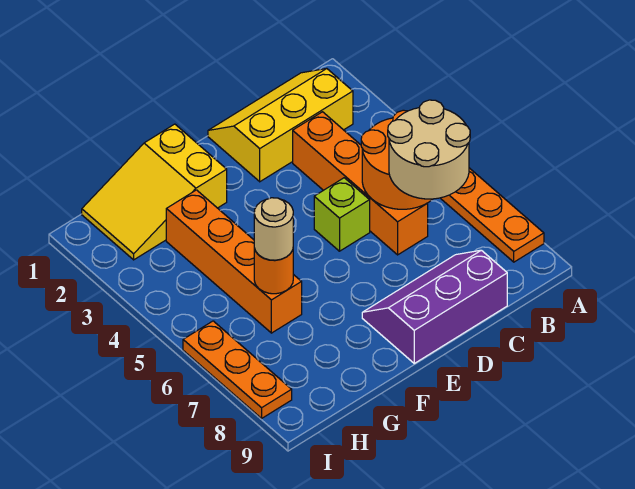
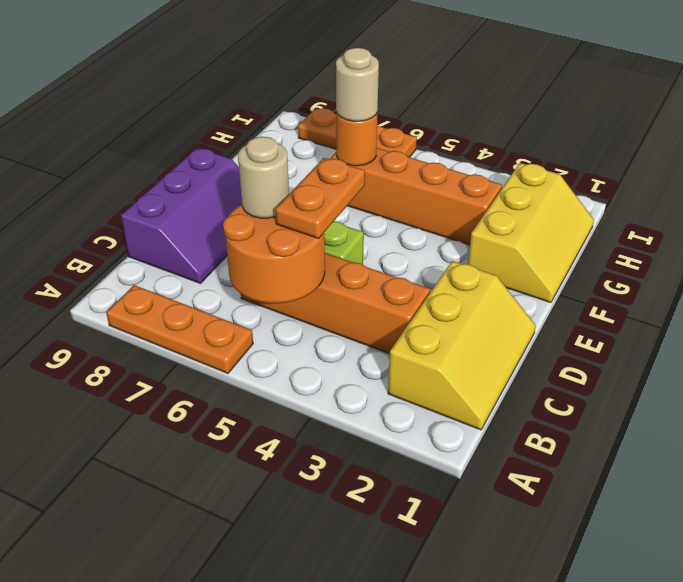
tan round brick B6:C7 level 3 -> tan round brick C6 level 3
none -> orange plate C5:D5 level 3
yellow slope F1:H2 level 1 top F -> yellow slope F1:H2 level 1 top 2

